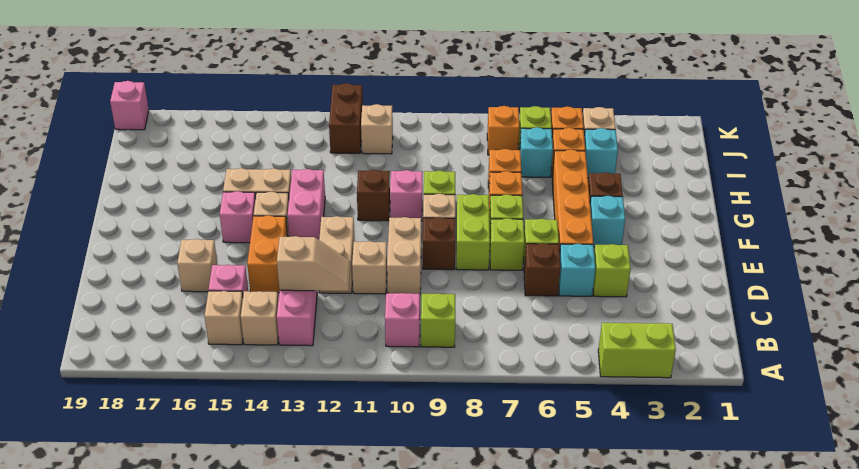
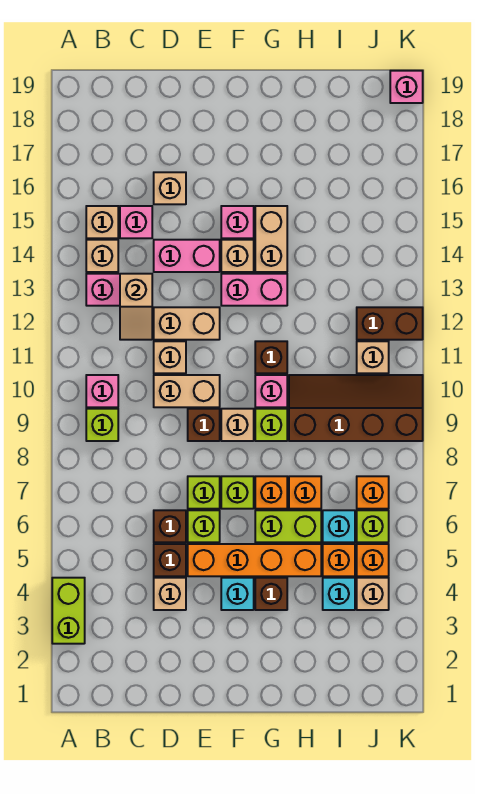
lime brick D4 level 1 -> tan brick D4 level 1
cyan brick D5 level 1 -> brown brick D5 level 1
orange brick D14:E14 level 1 -> pink brick D14:E14 level 1
lime brick E8:F8 level 1 -> lime brick G6:H6 level 1
none -> brown slope H9:K10 level 1 top 9

